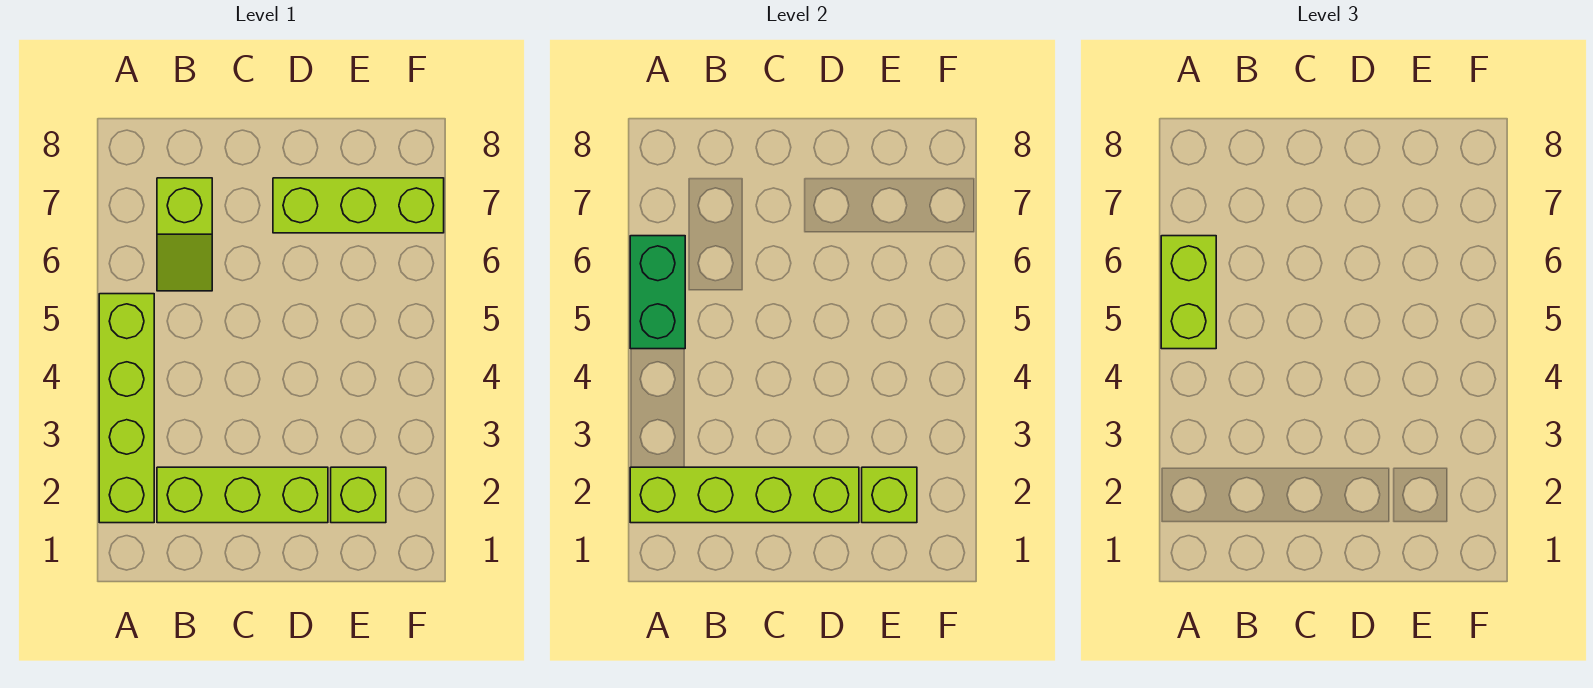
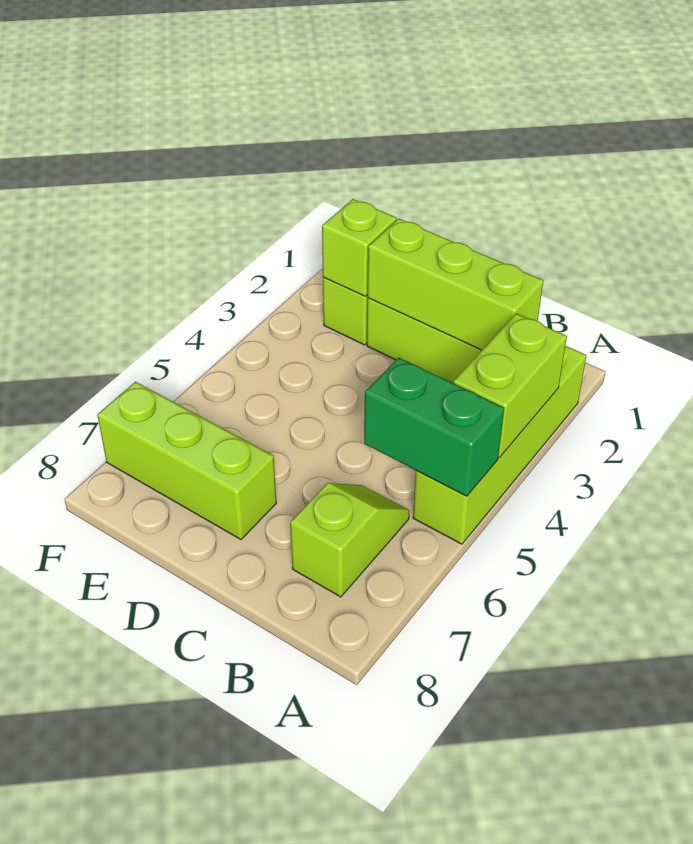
lime brick A2:D2 level 2 -> lime brick B2:D2 level 2
green brick A5:A6 level 2 -> green brick A5:B5 level 2
lime brick A5:A6 level 3 -> lime brick A3:A4 level 2

